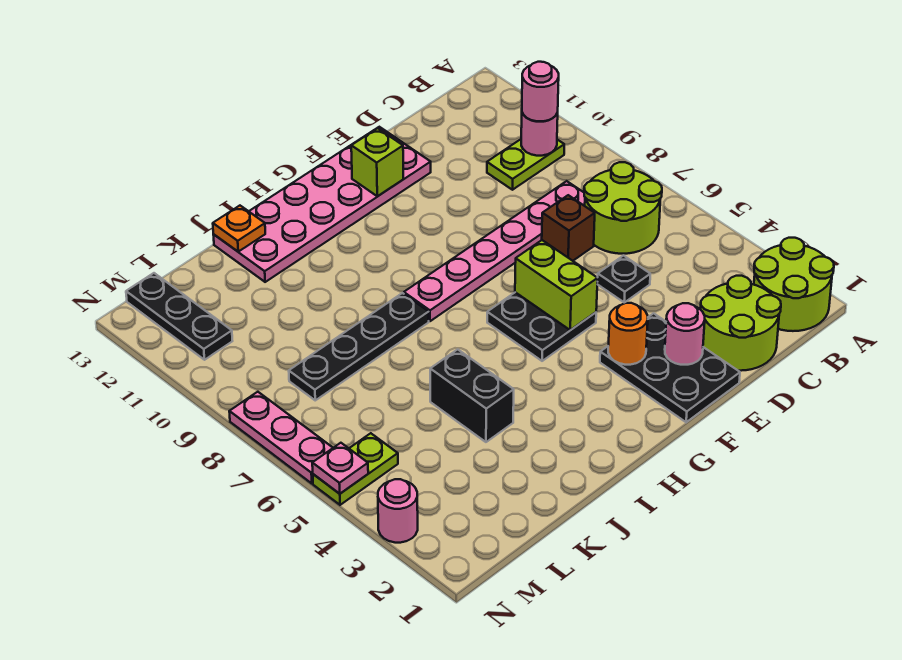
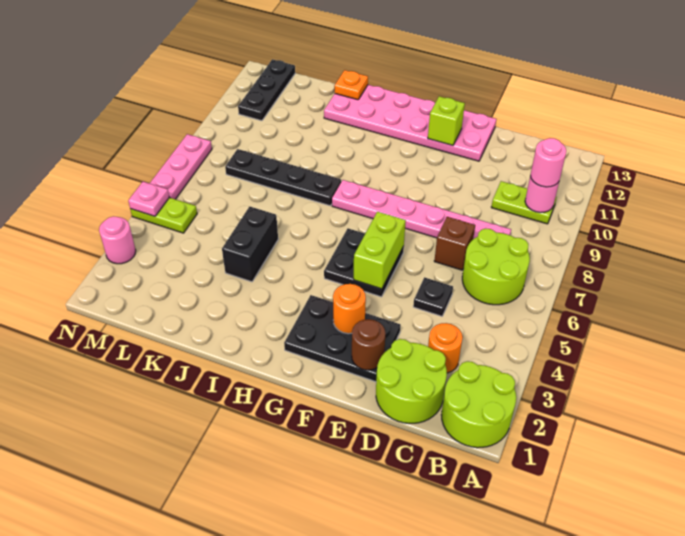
none -> orange round brick C3 level 1
black plate E1:F3 level 1 -> black plate E2:G3 level 1
pink round brick E2 level 2 -> brown round brick E2 level 2

